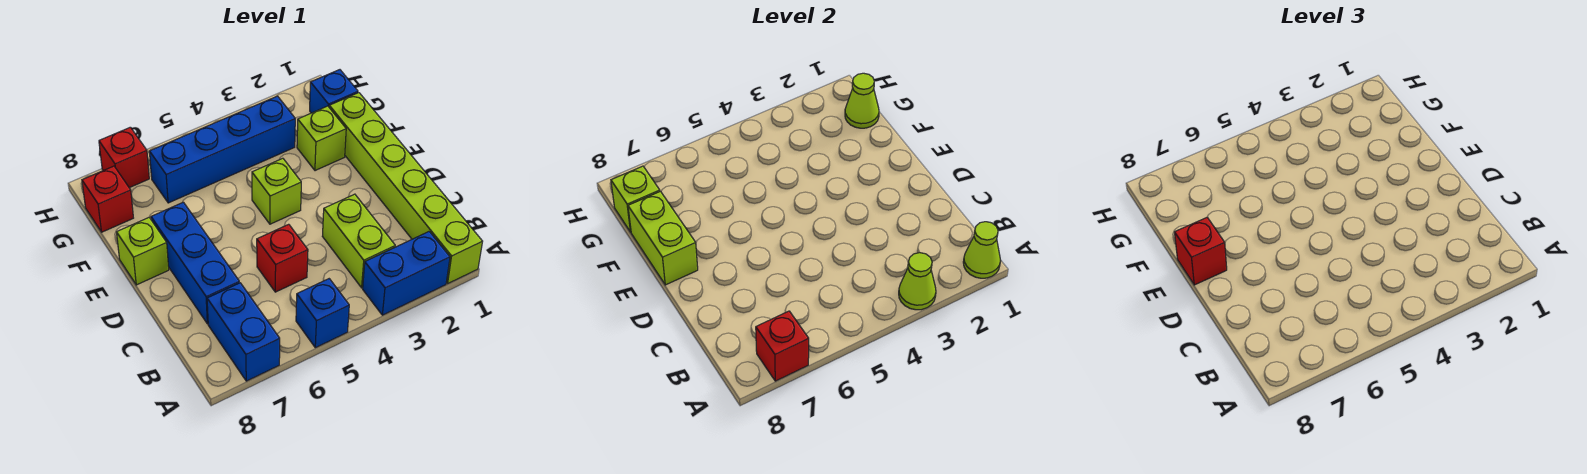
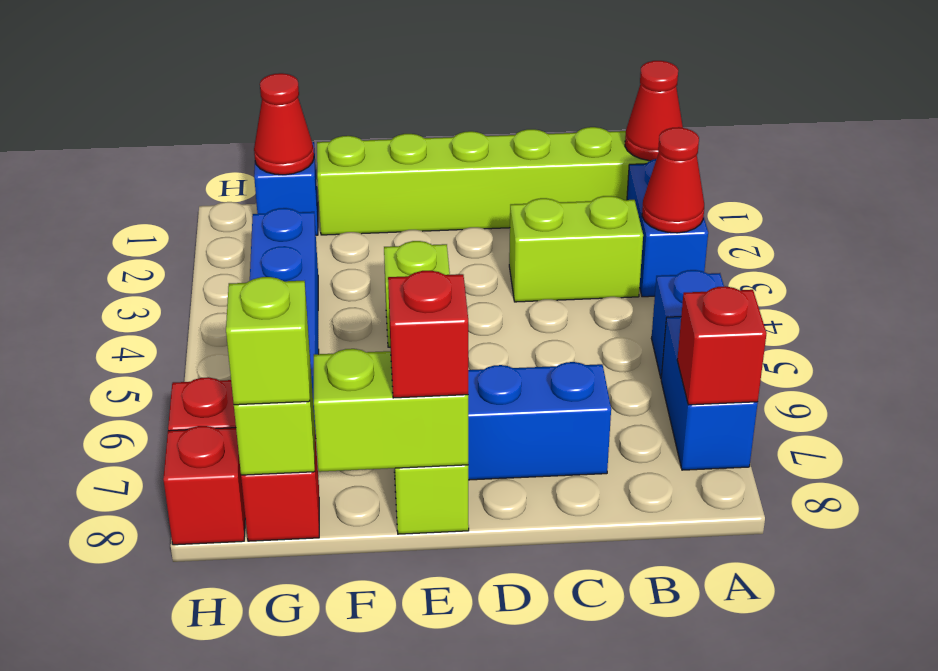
lime cone A1 level 2 -> red cone A1 level 2
lime cone A3 level 2 -> red cone A3 level 2
blue brick A7:B7 level 1 -> blue brick A6:A7 level 1
red brick C5 level 1 -> red brick H8 level 1
lime brick F2 level 1 -> lime brick G8 level 3
lime cone G1 level 2 -> red cone G1 level 2

